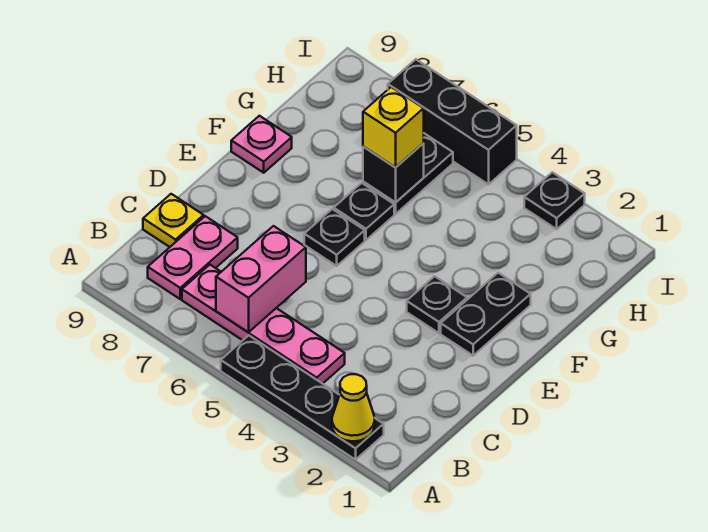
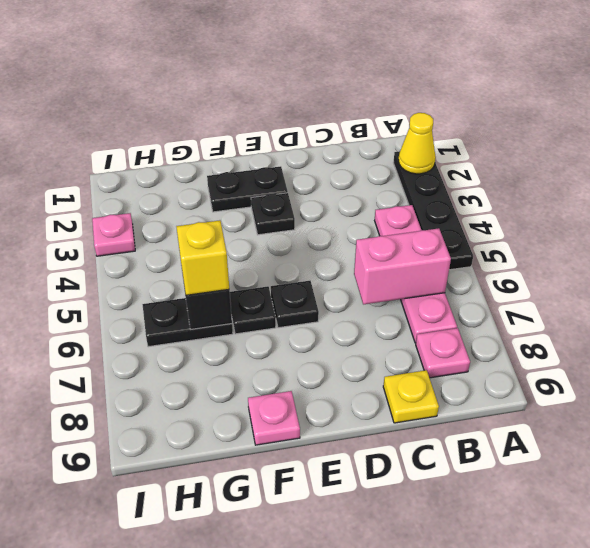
pink plate B8:C8 level 1 -> pink plate B8 level 1
black plate I3 level 1 -> pink plate I3 level 1
black brick I5:I7 level 1 -> none

